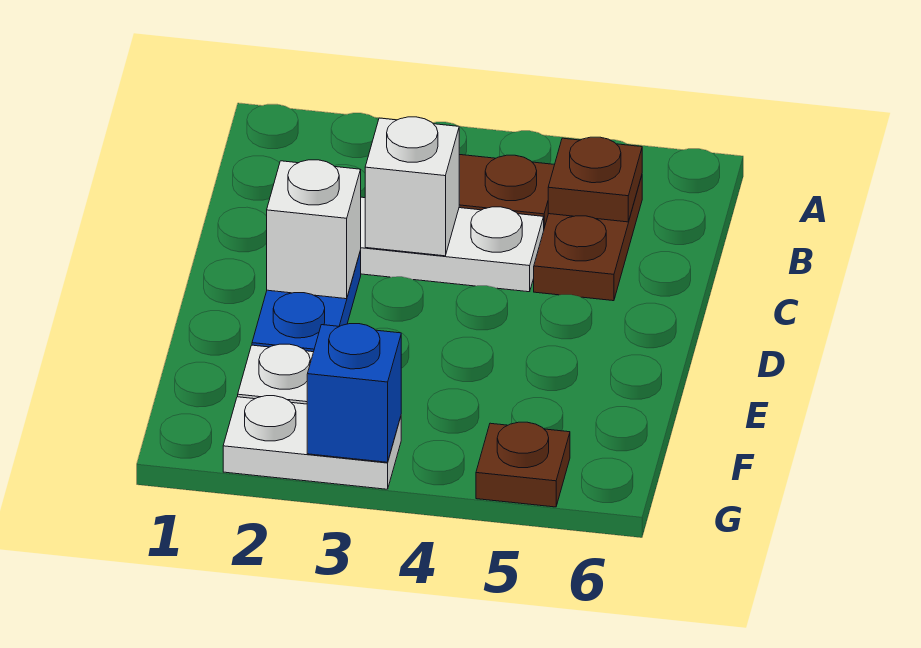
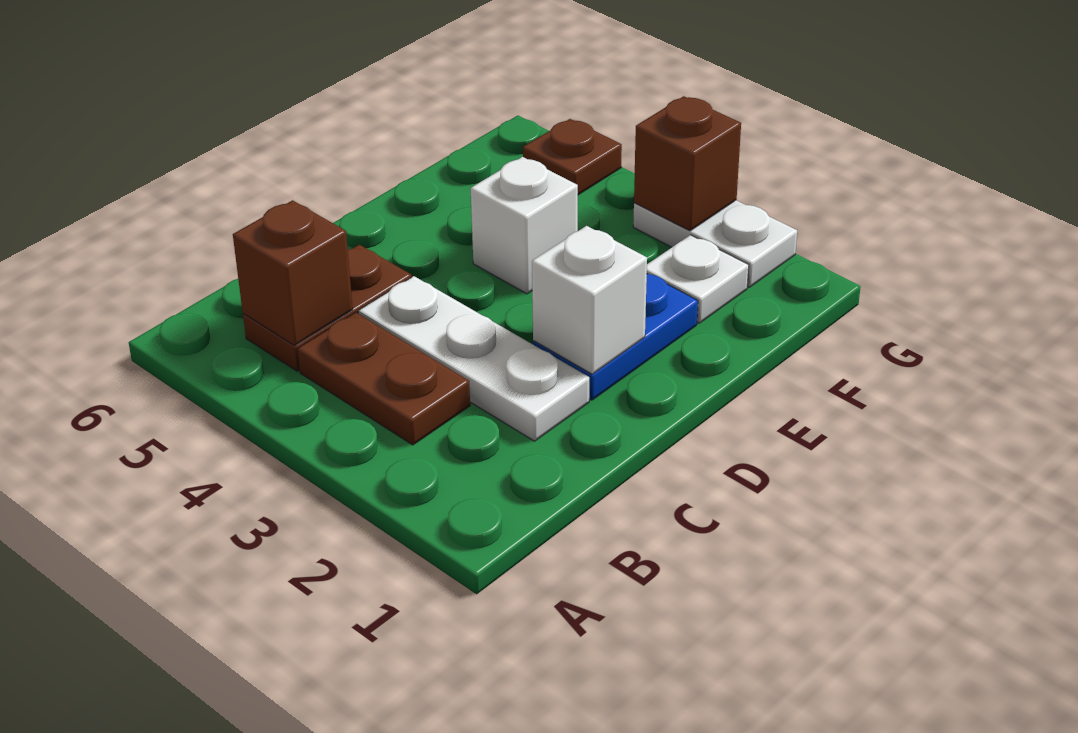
brown plate B5 level 2 -> brown brick B5 level 2
white brick C3 level 2 -> white brick E4 level 1
blue brick G3 level 2 -> brown brick G3 level 2

